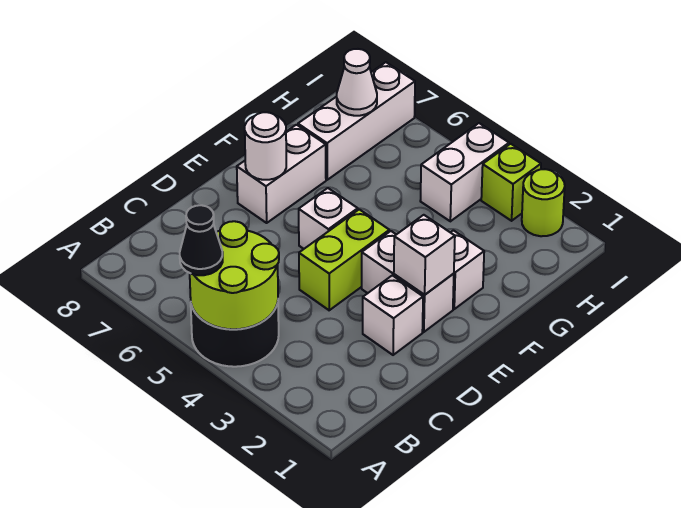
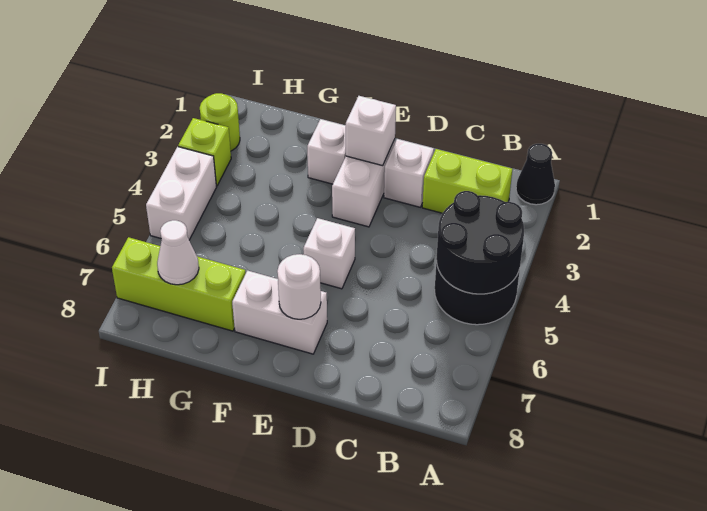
lime round brick A4:B5 level 2 -> black round brick A4:B5 level 2
black cone A5 level 3 -> black cone A1 level 1
lime brick D4:E4 level 1 -> lime brick B2:C2 level 1
white brick G7:I7 level 1 -> lime brick G7:I7 level 1
white brick H4:I4 level 1 -> white brick I4:I5 level 1

